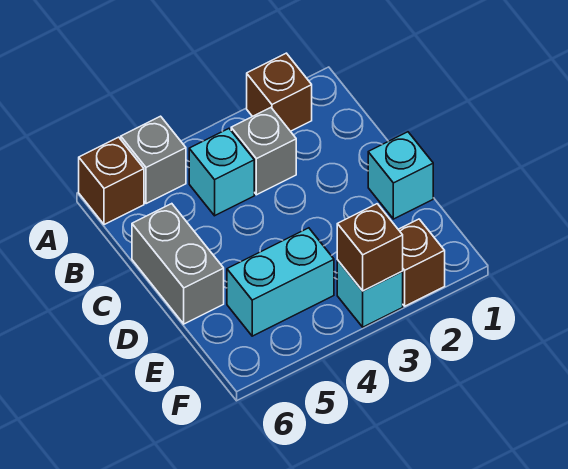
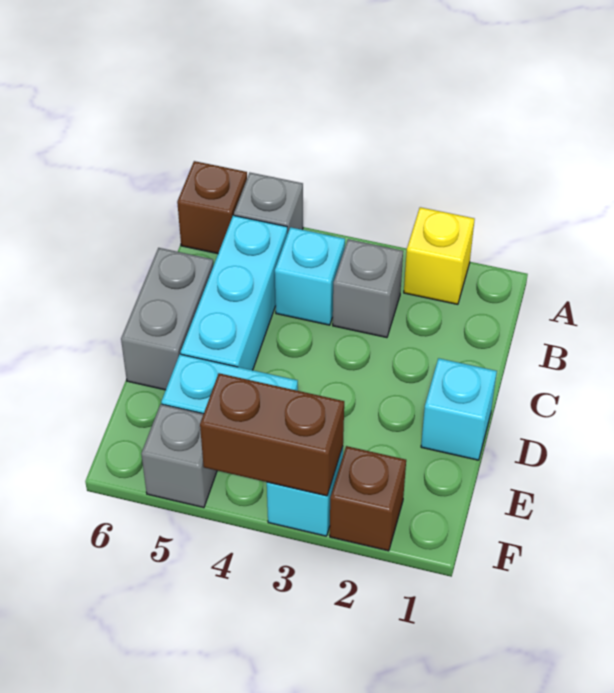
brown brick A2 level 1 -> yellow brick A2 level 1
none -> cyan brick B5:D5 level 1
brown brick F3 level 2 -> brown brick F3:F4 level 2
none -> grey brick F5 level 1

